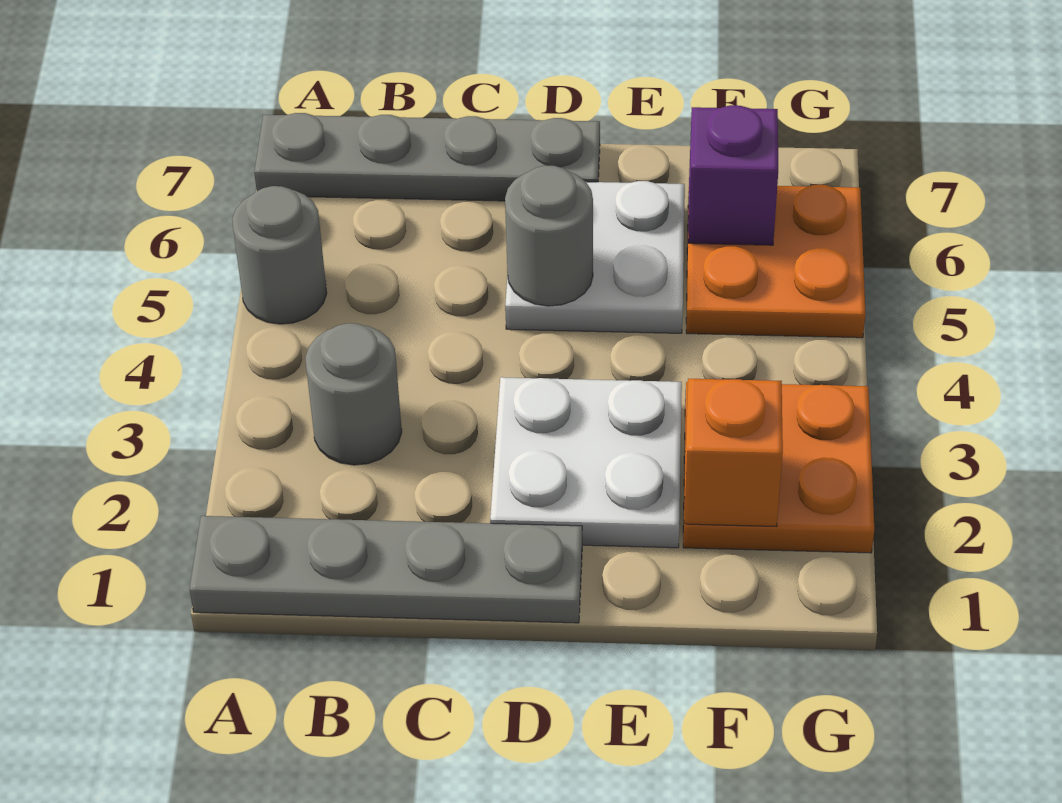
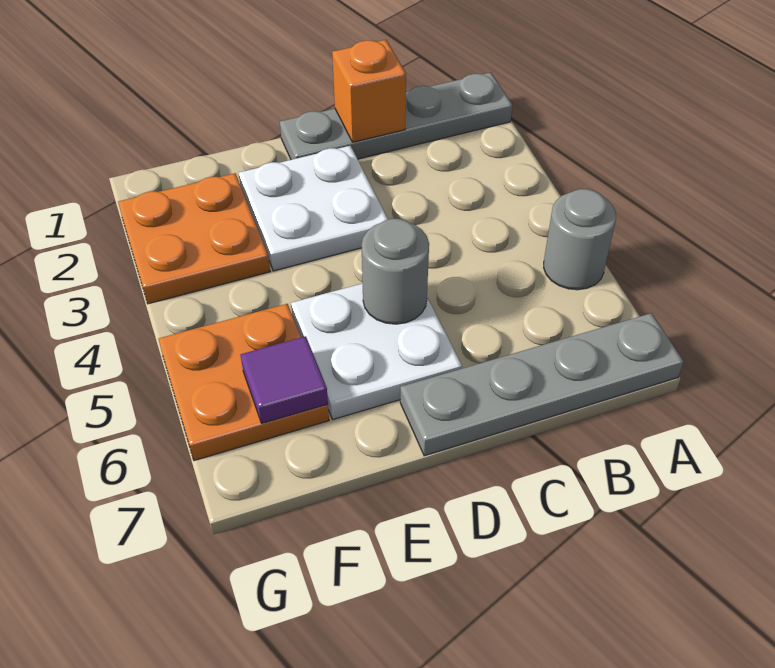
grey round brick B3 level 1 -> none
orange brick F2 level 2 -> orange brick C1 level 2
purple brick F6 level 2 -> purple tile F6 level 2

